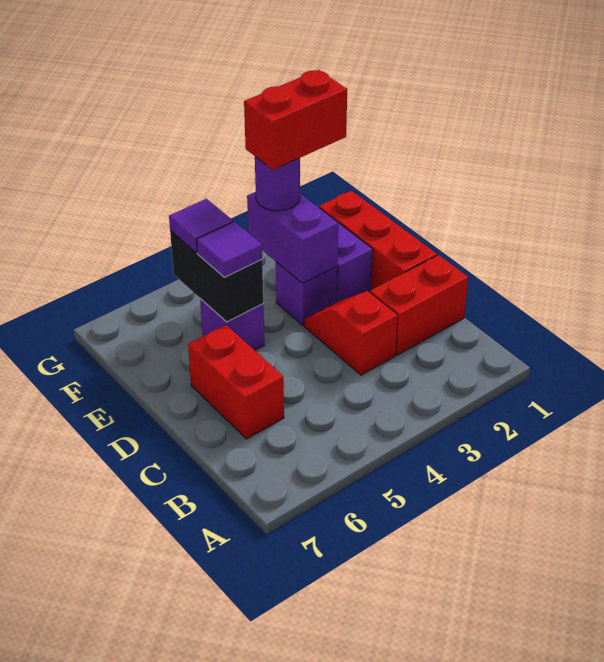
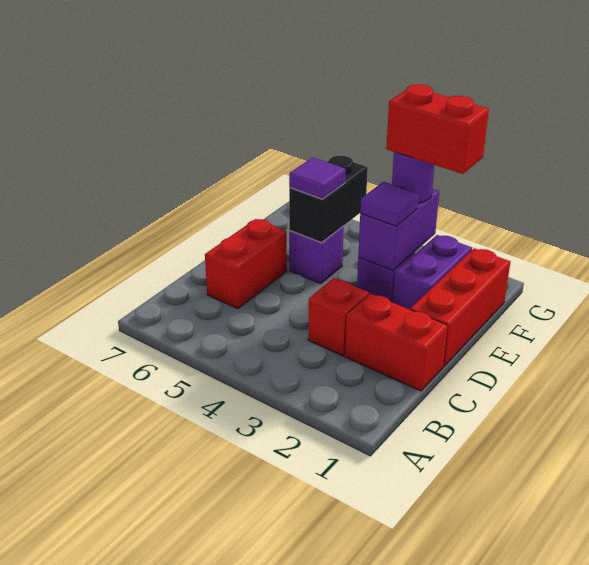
purple tile F5 level 3 -> purple tile E3 level 3

